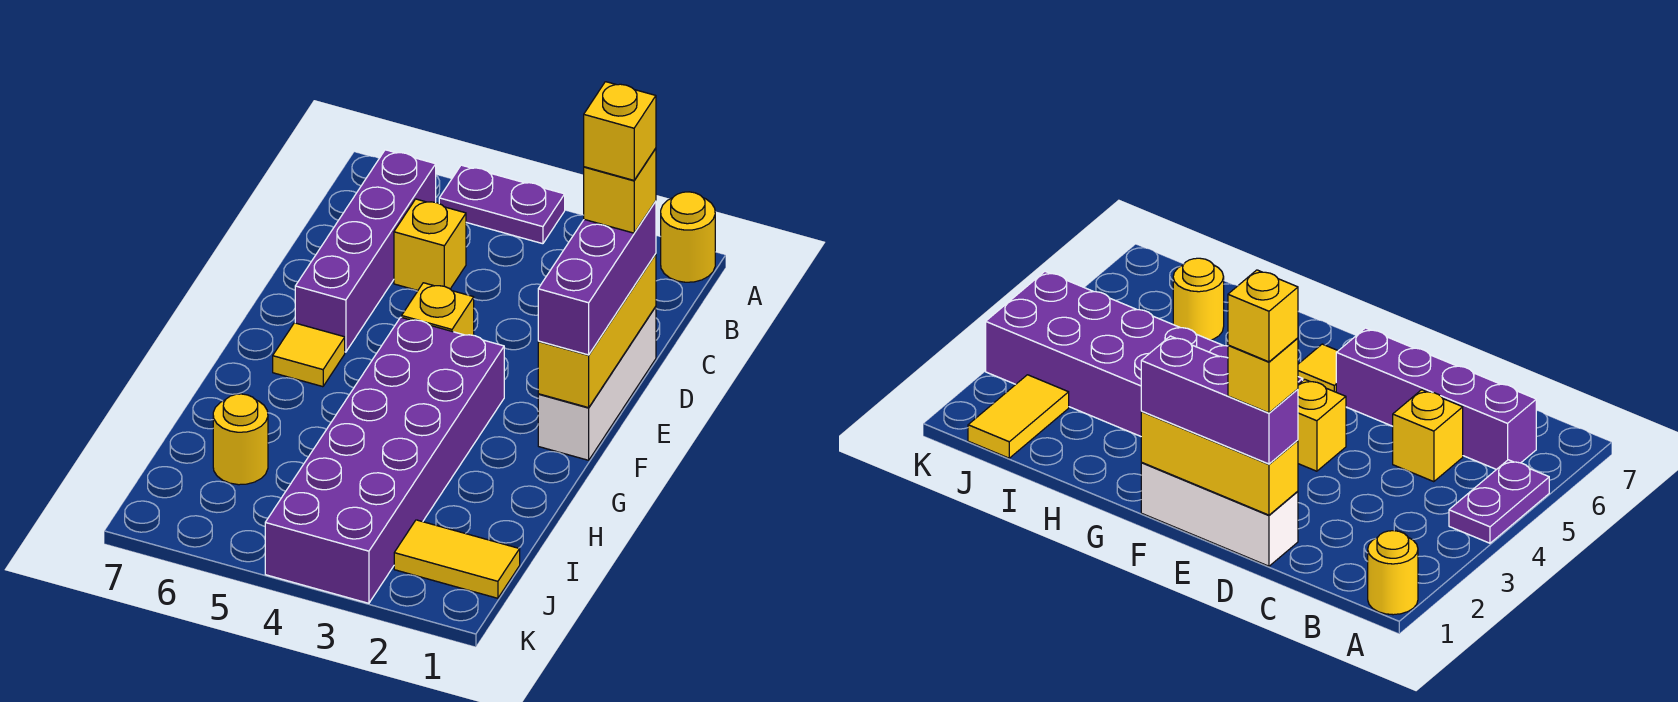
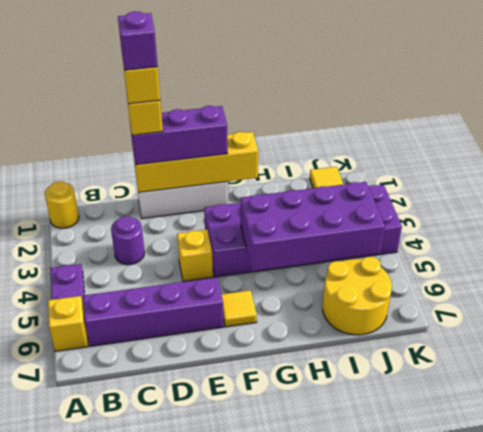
none -> purple round brick C3 level 1
yellow brick C5 level 1 -> yellow brick A6 level 1
yellow brick D1:F1 level 2 -> yellow brick D1:G1 level 2
none -> purple brick D1 level 6
none -> purple brick G4:J5 level 2
yellow round brick I6 level 1 -> yellow round brick I6:J7 level 1

